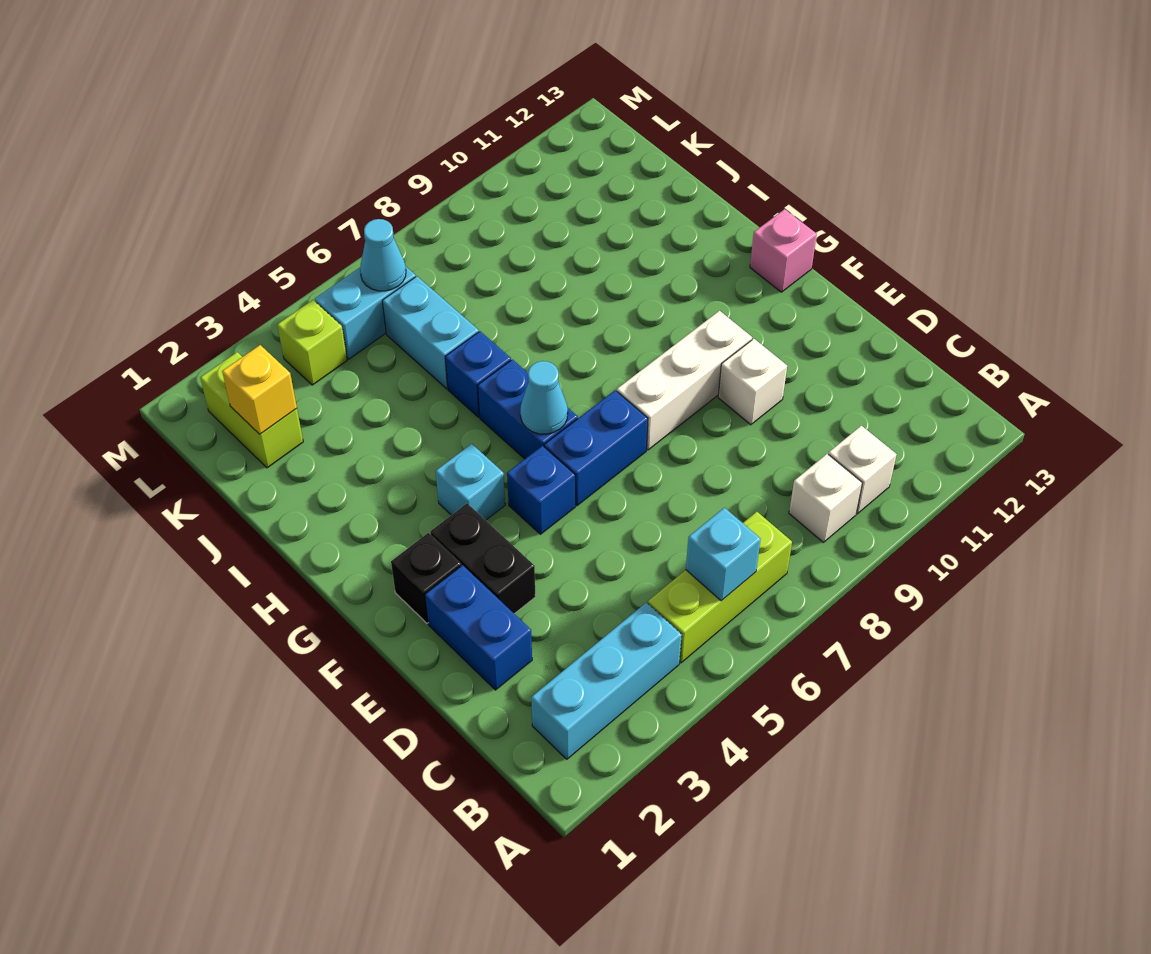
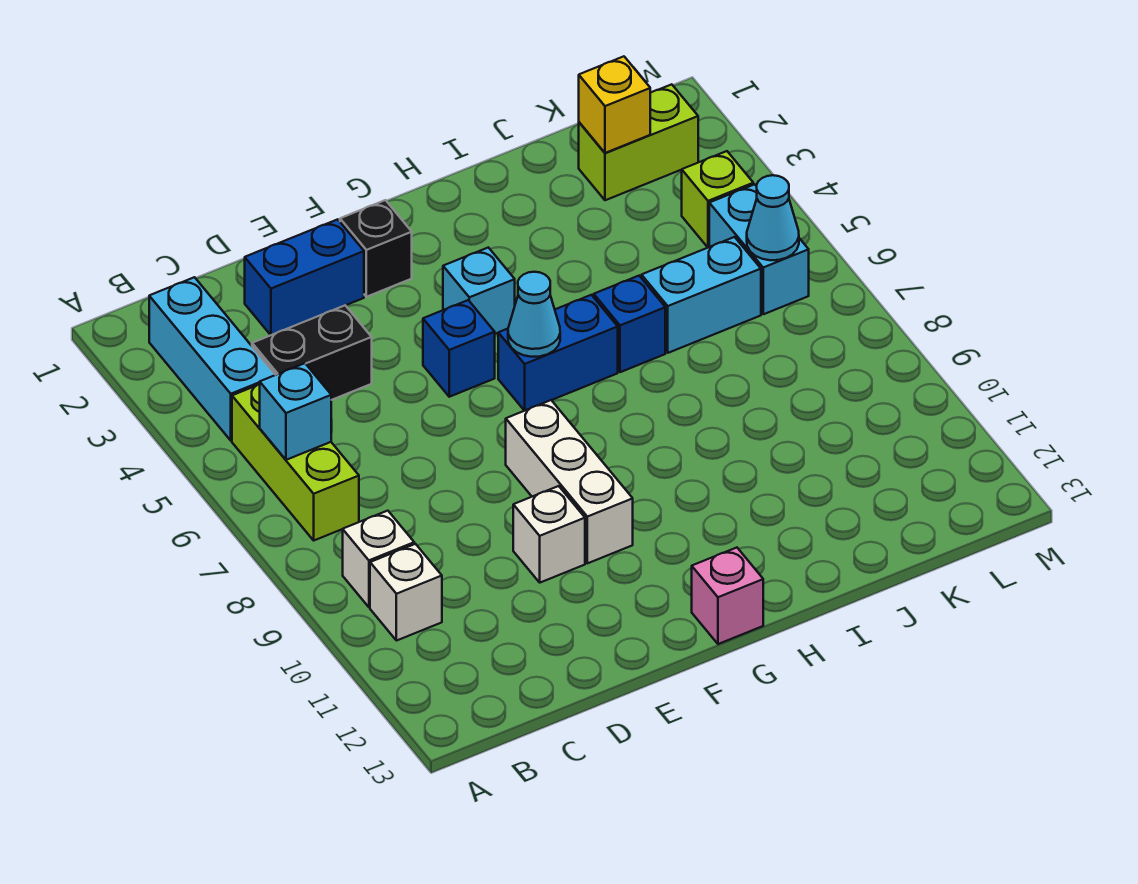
black brick E3:F3 level 1 -> black brick C4:D4 level 1
blue brick F6:F7 level 1 -> none

